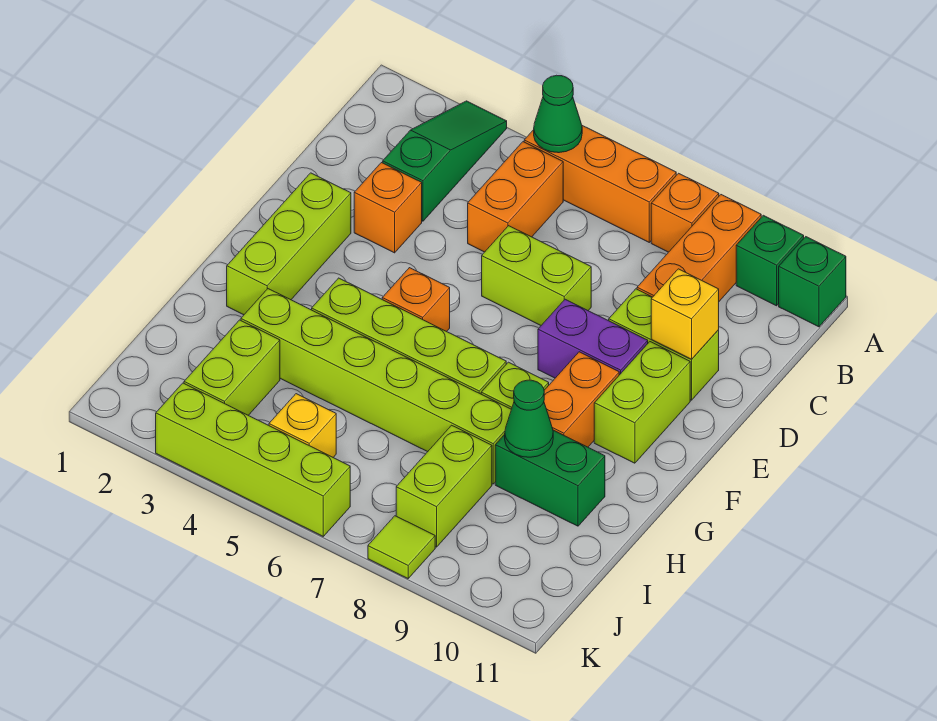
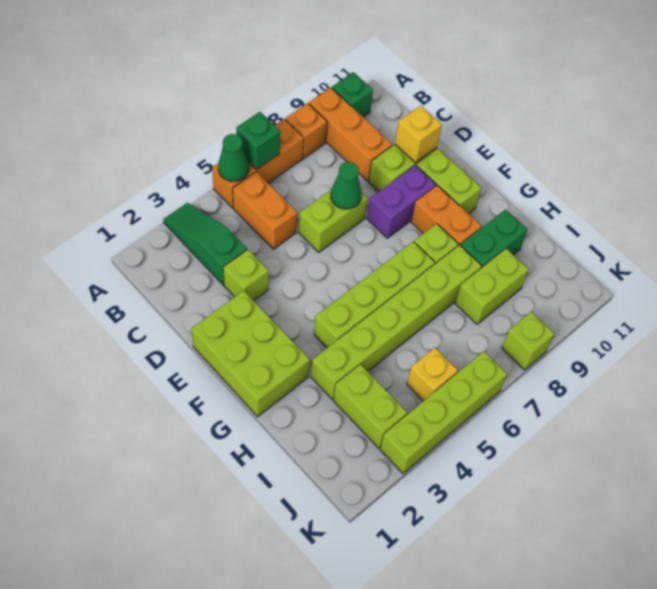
green brick A11 level 1 -> green brick A6 level 2
orange brick D3 level 1 -> lime brick D3 level 1
lime brick E2:G2 level 1 -> lime brick E1:G2 level 1
orange brick F5 level 1 -> none
green cone H9 level 2 -> green cone D7 level 2
lime brick I8:J8 level 1 -> lime brick I8:I9 level 1
lime tile K8 level 1 -> lime brick K8 level 1

